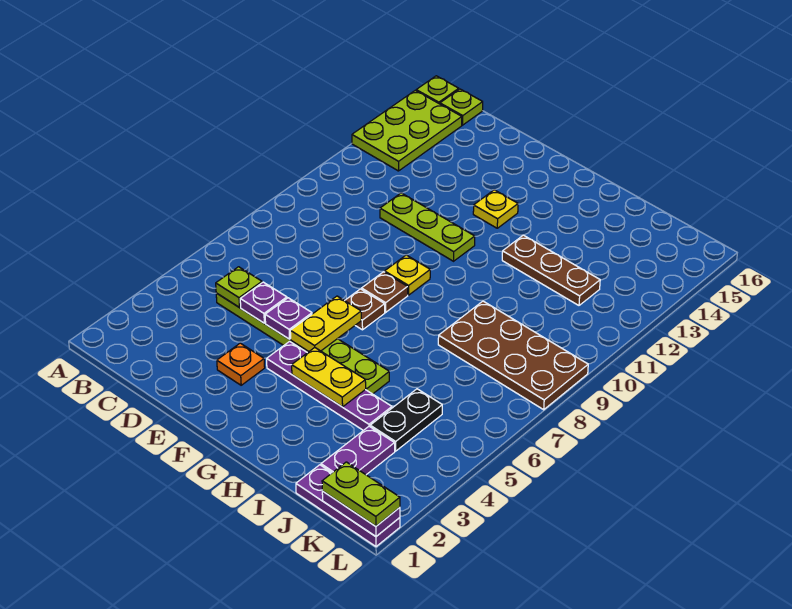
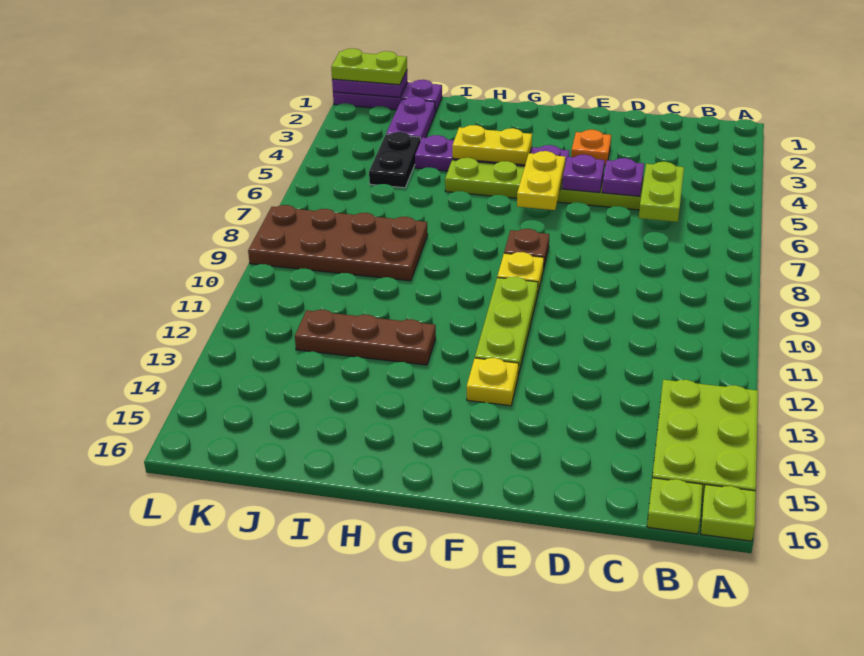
lime plate C5 level 2 -> lime plate C5:C6 level 2
lime plate D11:F11 level 1 -> lime plate F10:F12 level 1
brown plate F7 level 1 -> none

